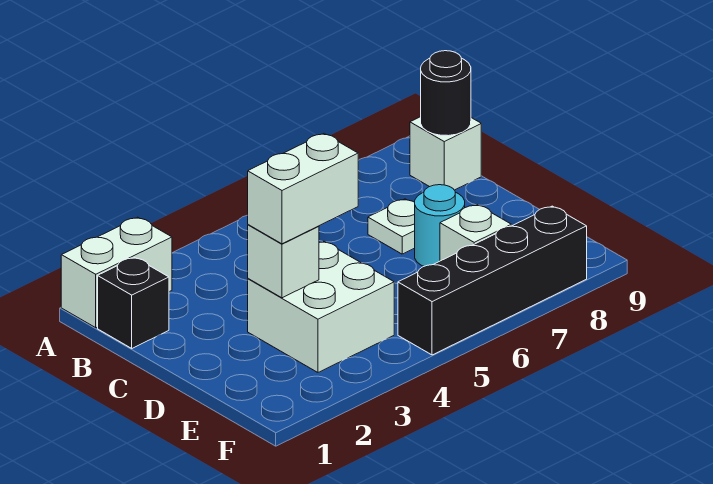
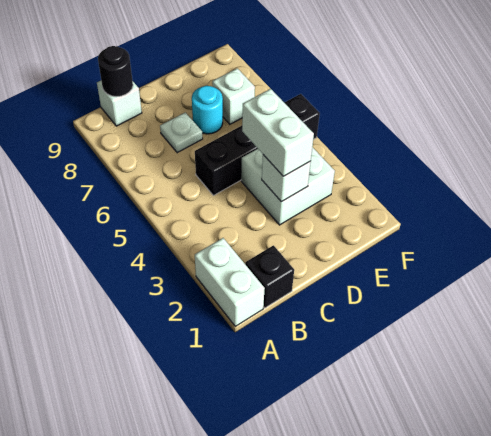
black brick F5:F8 level 1 -> black brick C5:F5 level 1

